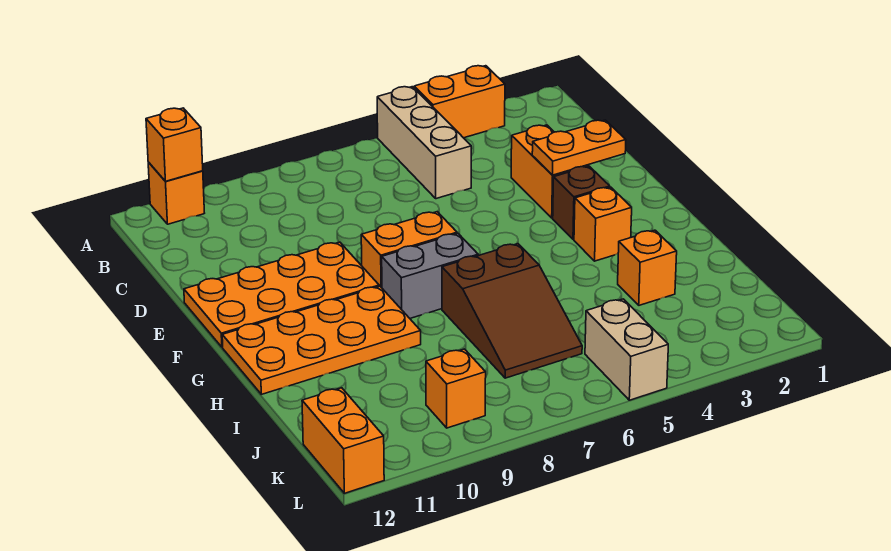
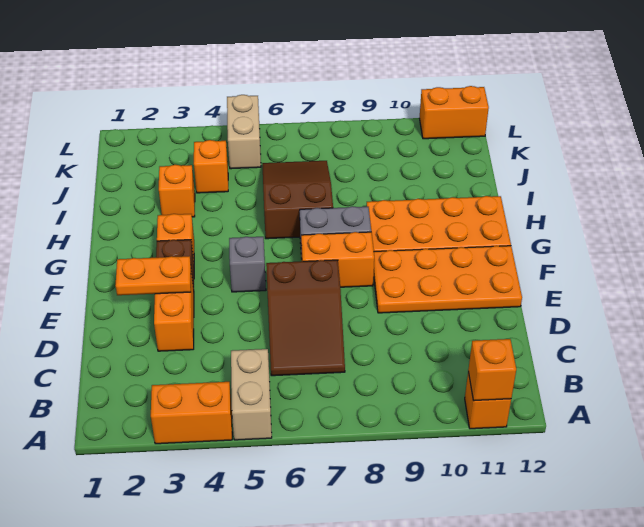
tan brick A5:C5 level 1 -> tan brick A5:B5 level 1
none -> brown slope C6:E7 level 1 top E
none -> grey brick F5 level 1
orange brick K9 level 1 -> orange brick J4 level 1
orange brick K12:L12 level 1 -> orange brick L11:L12 level 1

